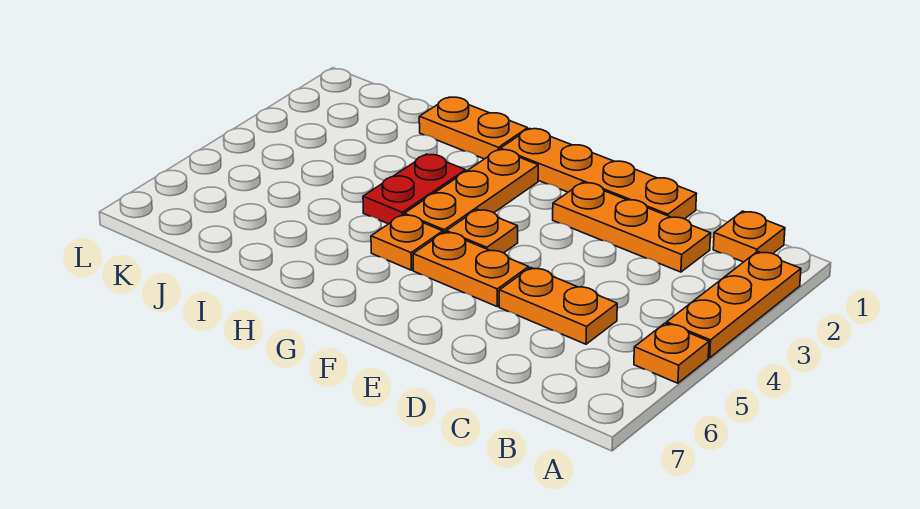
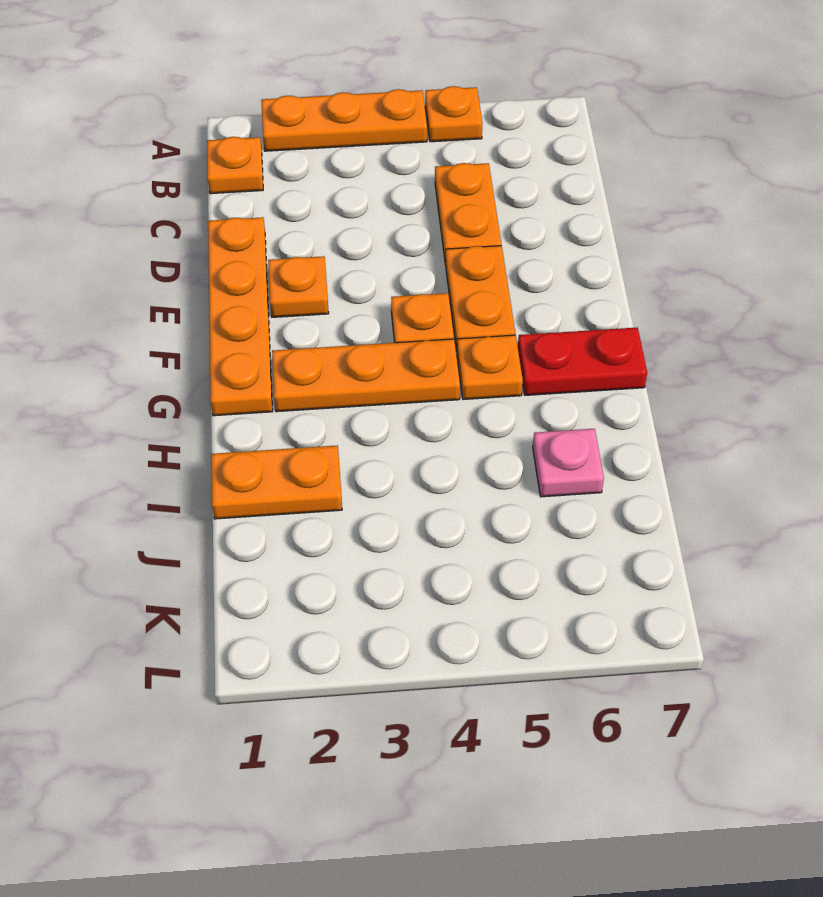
orange plate C2:E2 level 1 -> orange plate E2 level 1
orange plate H1:I1 level 1 -> orange plate I1:I2 level 1
red plate H3:H4 level 1 -> red plate G6:G7 level 1
none -> pink plate I6 level 1

